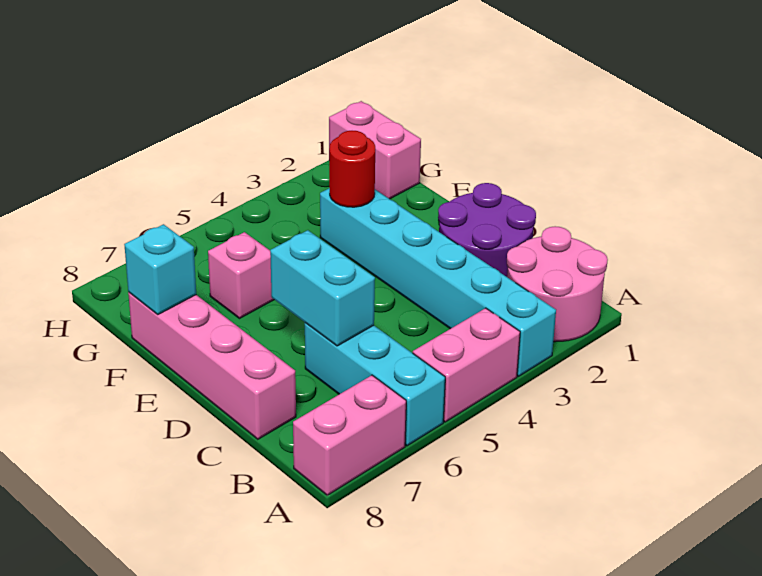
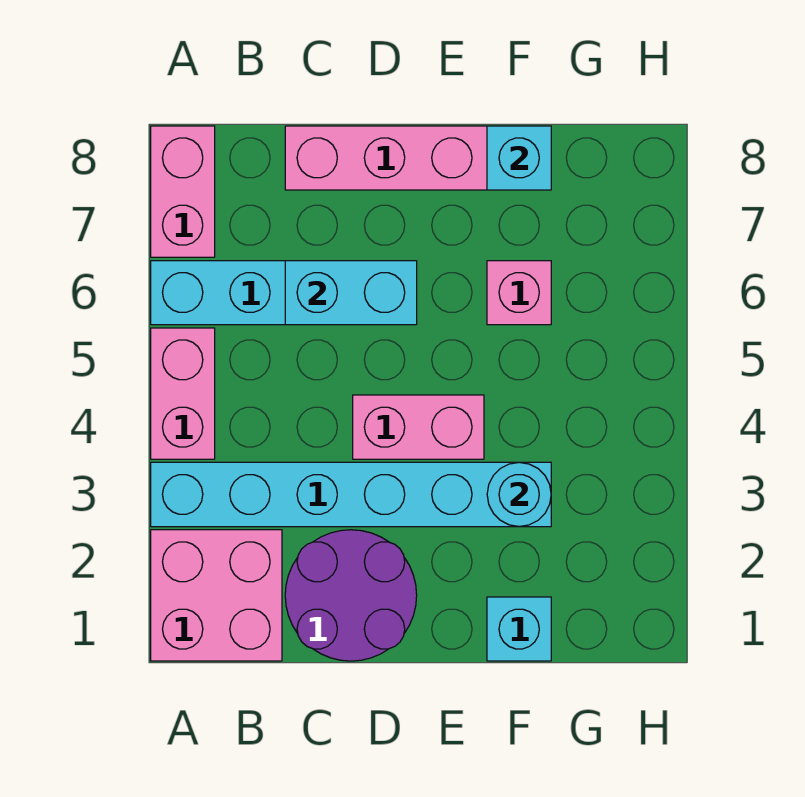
pink round brick A1:B2 level 1 -> pink brick A1:B2 level 1
none -> cyan brick F1 level 1
red round brick F3 level 2 -> cyan round brick F3 level 2
pink brick G1:H1 level 1 -> pink brick D4:E4 level 1

